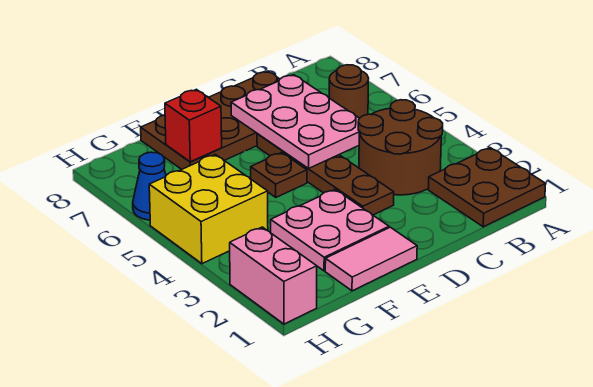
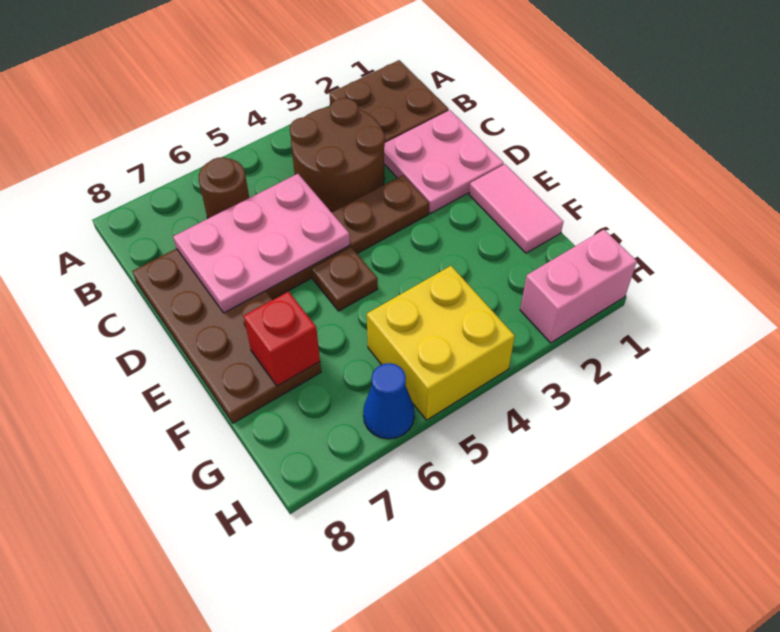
pink plate E2:F3 level 1 -> pink plate C1:D2 level 1

